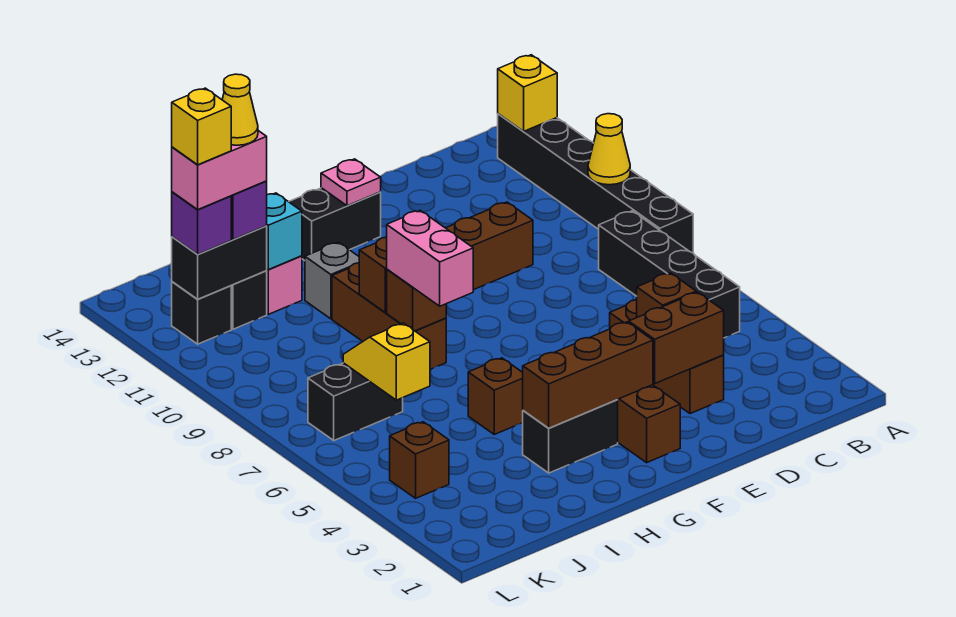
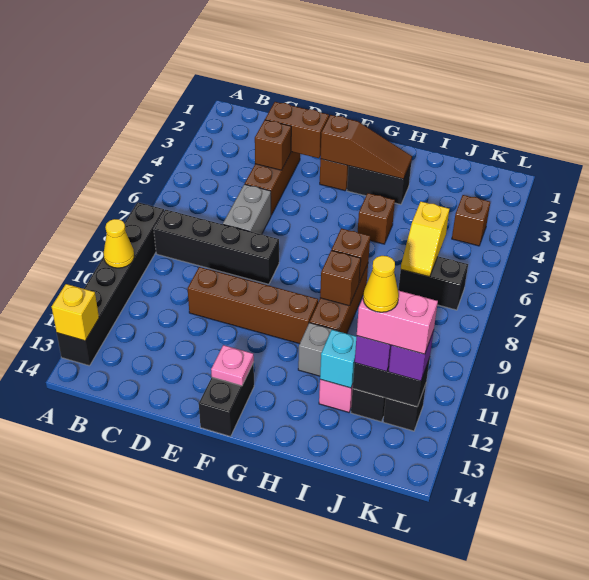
black brick B5:B8 level 1 -> black brick B8:E8 level 1
none -> grey brick D6:D7 level 1
brown brick F3:H3 level 2 -> brown slope F3:H3 level 2 top F
black brick F13:G13 level 1 -> black brick F13:F14 level 1
pink brick H7:H8 level 3 -> none
yellow brick K12 level 5 -> none

